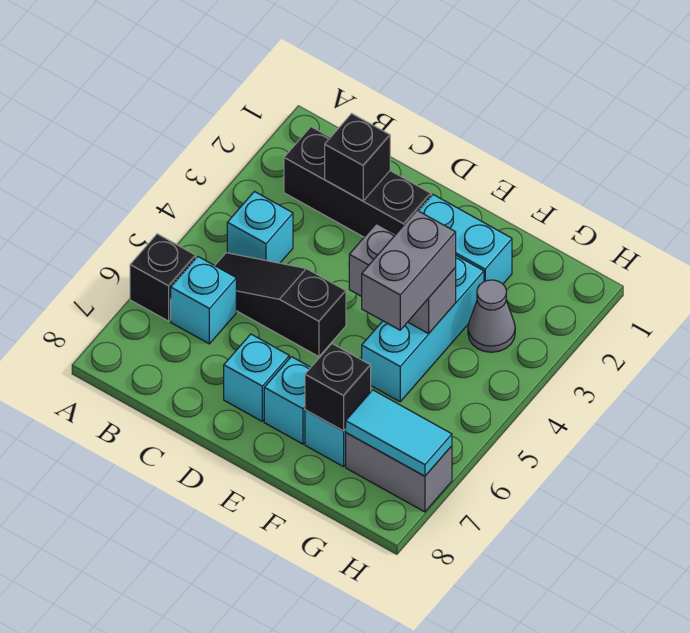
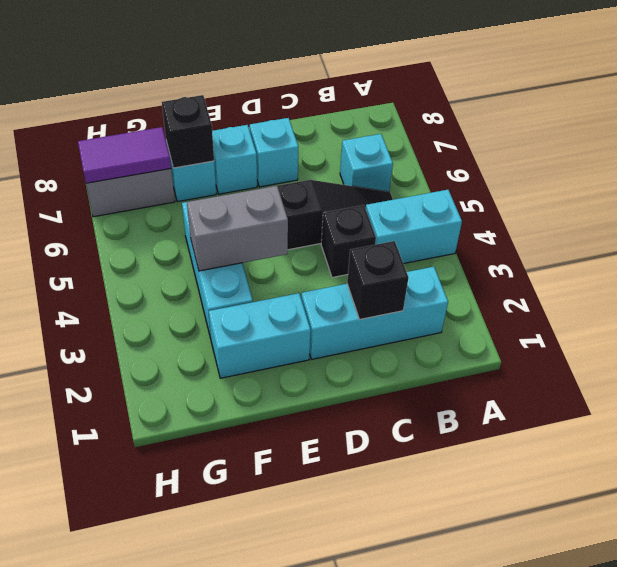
black brick A6 level 1 -> black brick C4 level 1
black brick B2:D2 level 1 -> cyan brick B2:D2 level 1
cyan brick B4 level 1 -> cyan brick A4:B4 level 1
grey brick F4:F5 level 3 -> none
grey cone G3 level 1 -> none
cyan tile G7:H7 level 2 -> purple tile G7:H7 level 2

